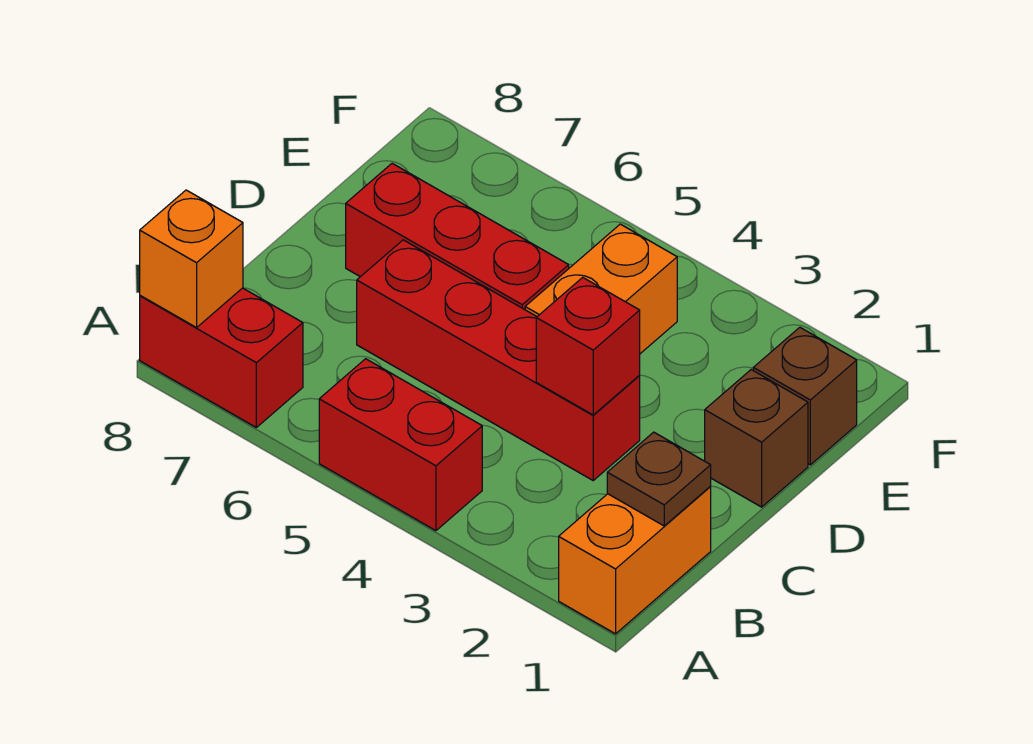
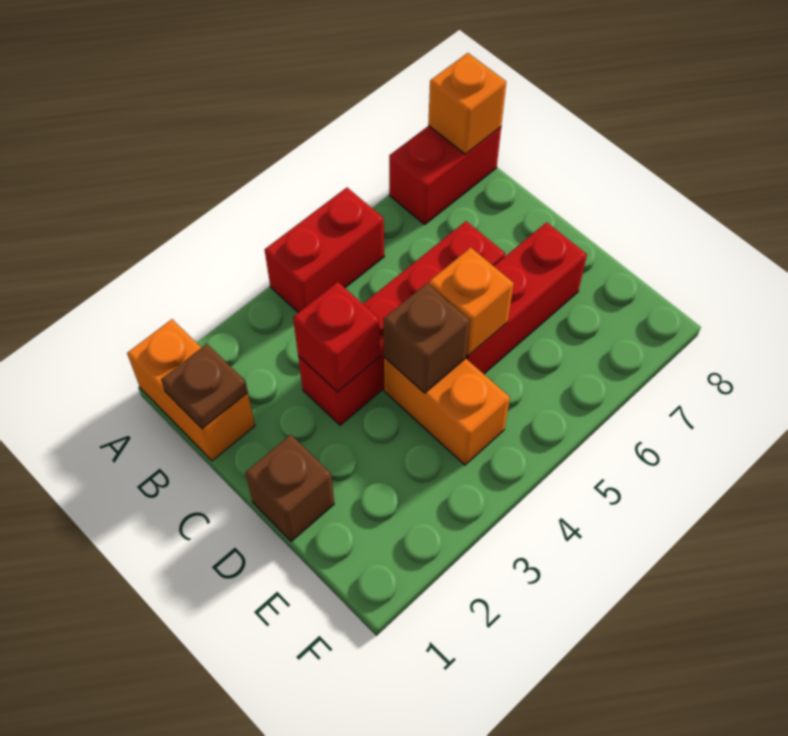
none -> orange brick D5 level 2
brown brick E1 level 1 -> brown brick D4 level 2

